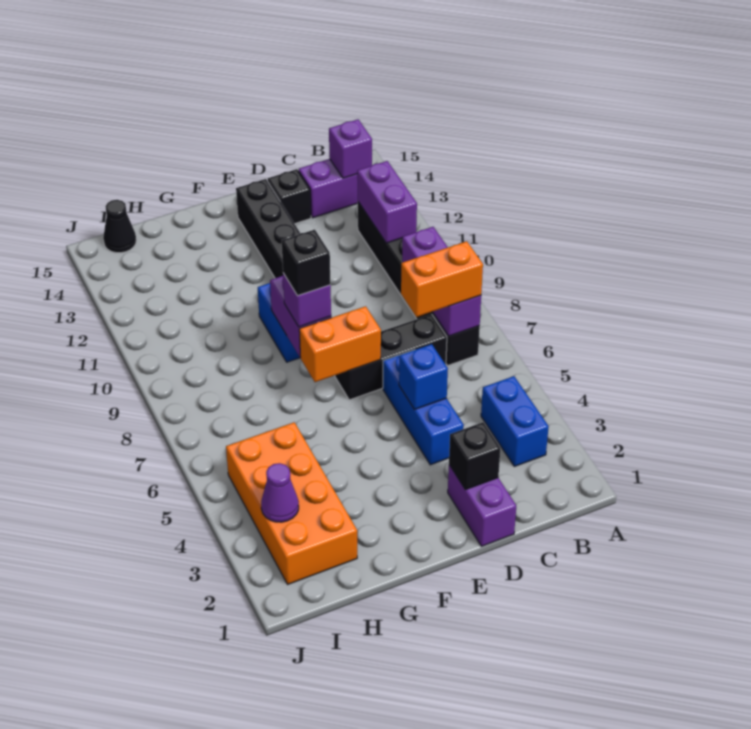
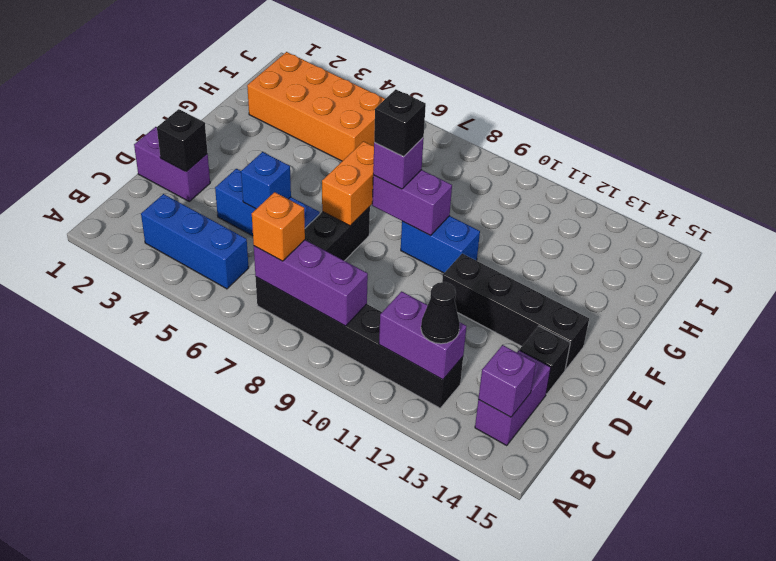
blue brick B3:B4 level 1 -> blue brick B3:B5 level 1
orange brick B7:C7 level 3 -> orange brick B7 level 3
purple cone I3 level 2 -> none
black cone I15 level 1 -> black cone B12 level 3

